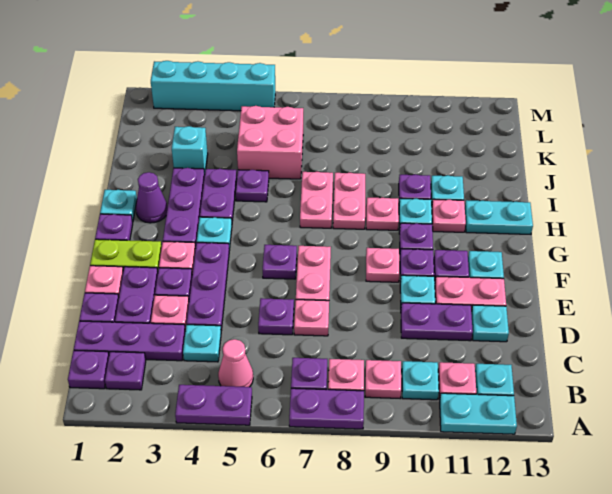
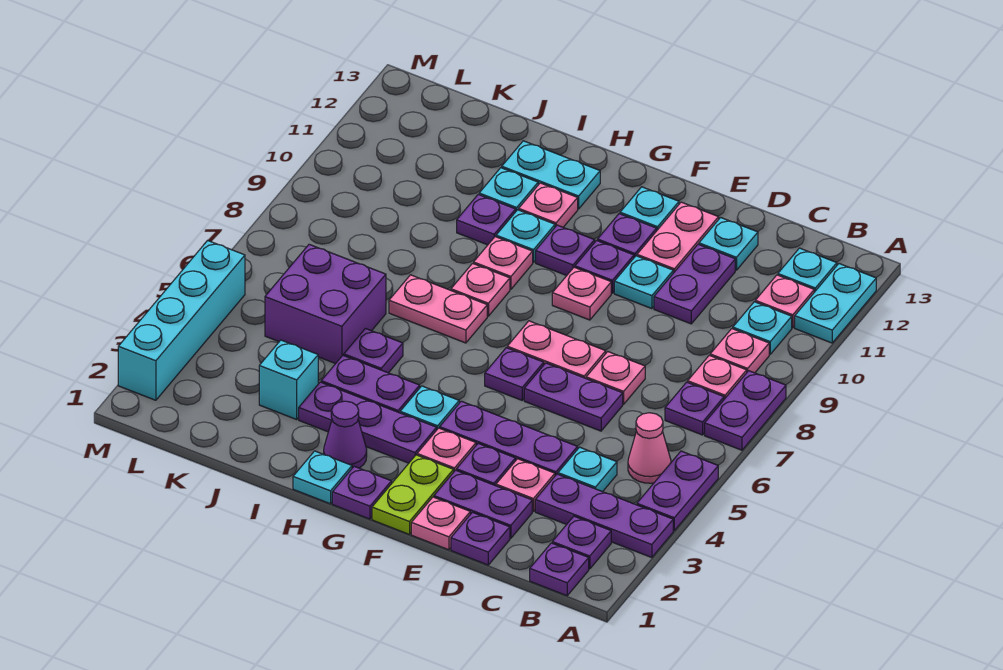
purple plate C1:C3 level 1 -> purple plate A3:C3 level 1
purple plate D6 level 1 -> purple plate D6:E6 level 1
pink plate H8:I8 level 1 -> pink plate H8 level 1
cyan plate H12:H13 level 1 -> cyan plate H12:I12 level 1
pink brick J5:K6 level 1 -> purple brick J5:K6 level 1

